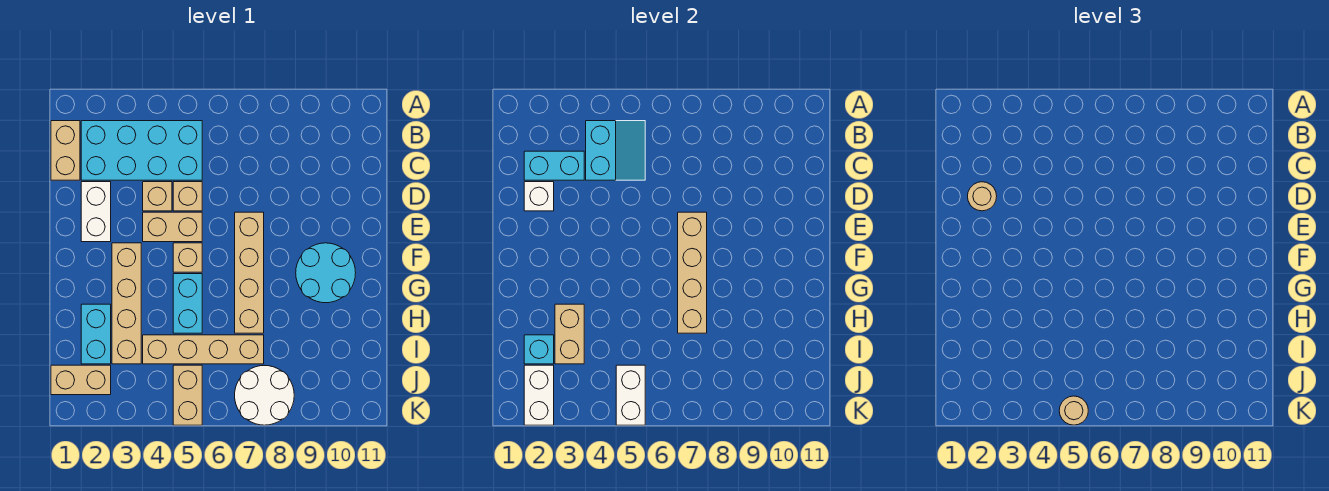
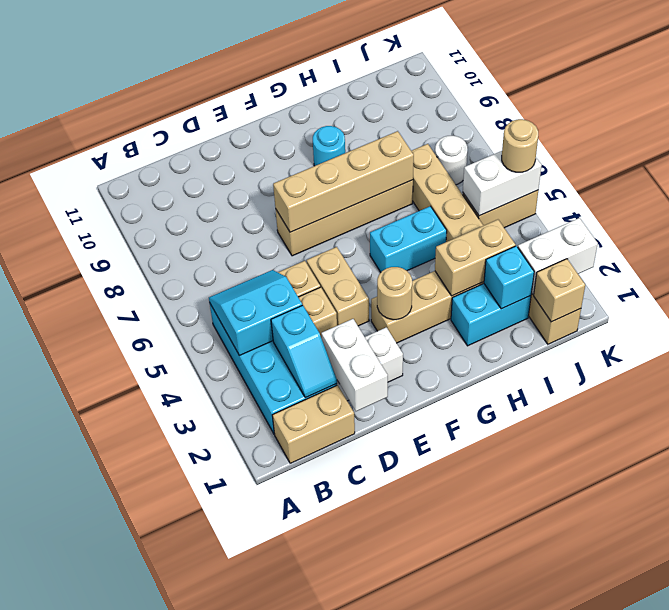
cyan brick C2:C3 level 2 -> cyan slope C2:C3 level 2 top 3
white brick D2 level 2 -> white brick D1:D2 level 2
tan round brick D2 level 3 -> tan round brick F3 level 2
tan brick F5 level 1 -> tan brick J1 level 2
cyan round brick F9:G10 level 1 -> cyan round brick G9 level 1
white round brick J7:K8 level 1 -> white round brick J7 level 1

